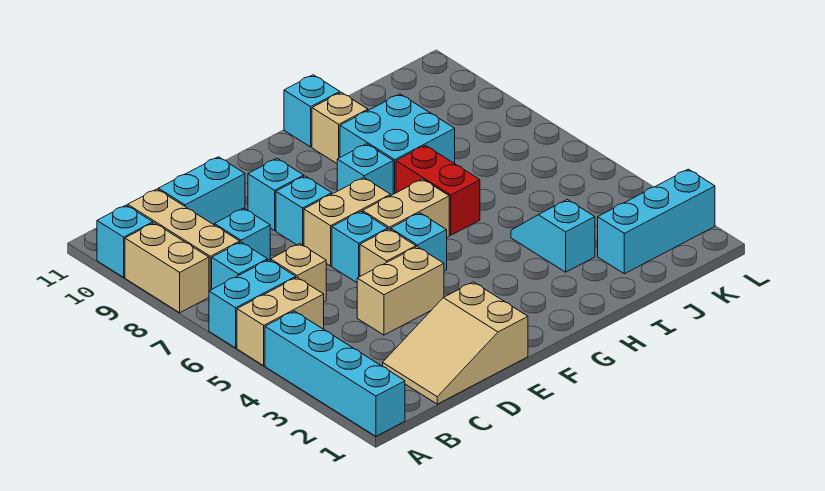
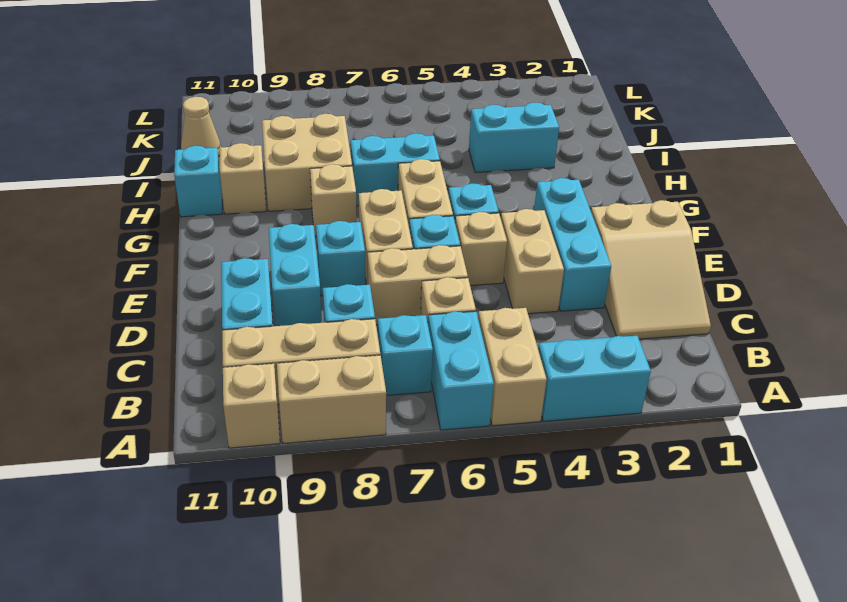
cyan brick A1:A4 level 1 -> cyan brick A3:A4 level 1
cyan brick A10 level 1 -> tan brick A10 level 1
none -> tan brick D6:D7 level 1
cyan brick E9 level 1 -> cyan brick D9:E9 level 1
cyan brick G8 level 1 -> tan brick G8 level 1
red brick H6:H7 level 1 -> cyan brick H6:H7 level 1
cyan brick H8:I9 level 1 -> tan brick H8:I9 level 1
cyan slope I3:I4 level 1 top 3 -> cyan brick I3:I4 level 1
cyan brick J2:L2 level 1 -> cyan brick D3:F3 level 1
none -> tan cone J11 level 1

